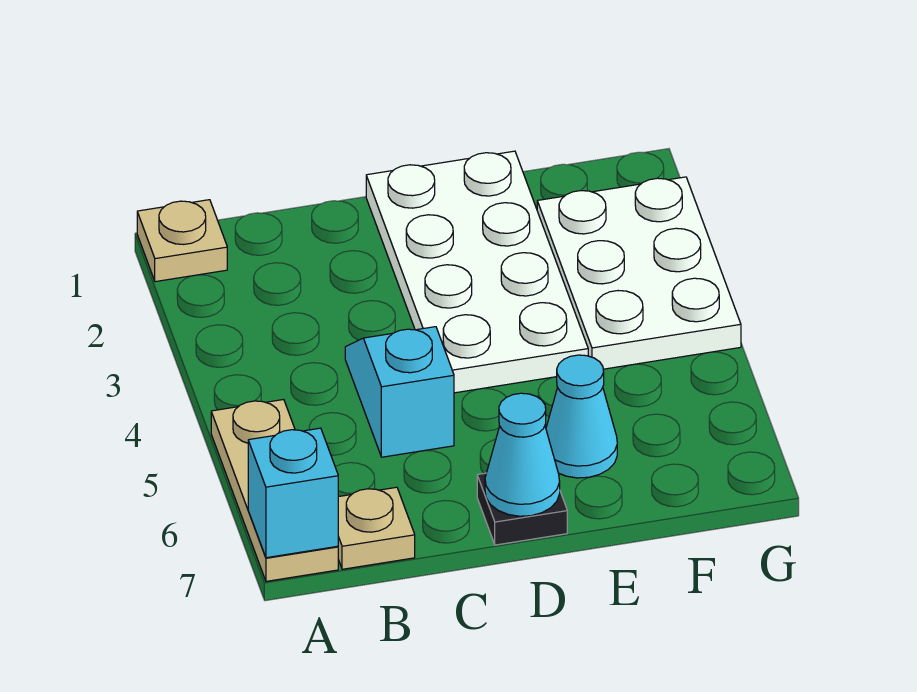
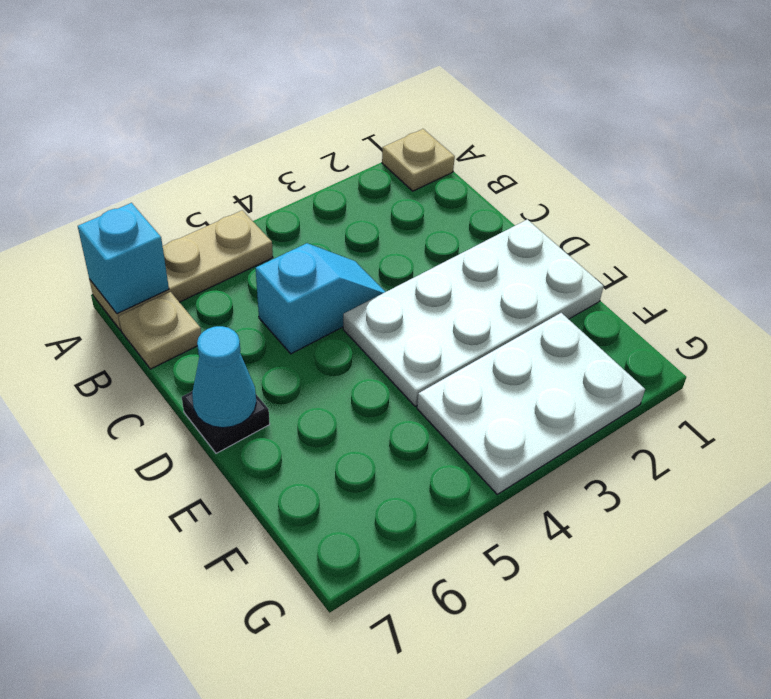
cyan cone E6 level 1 -> none

